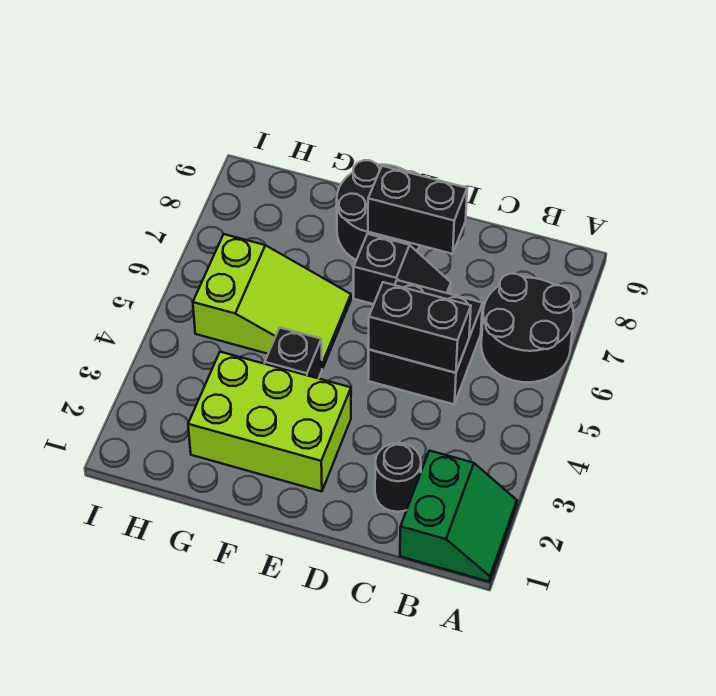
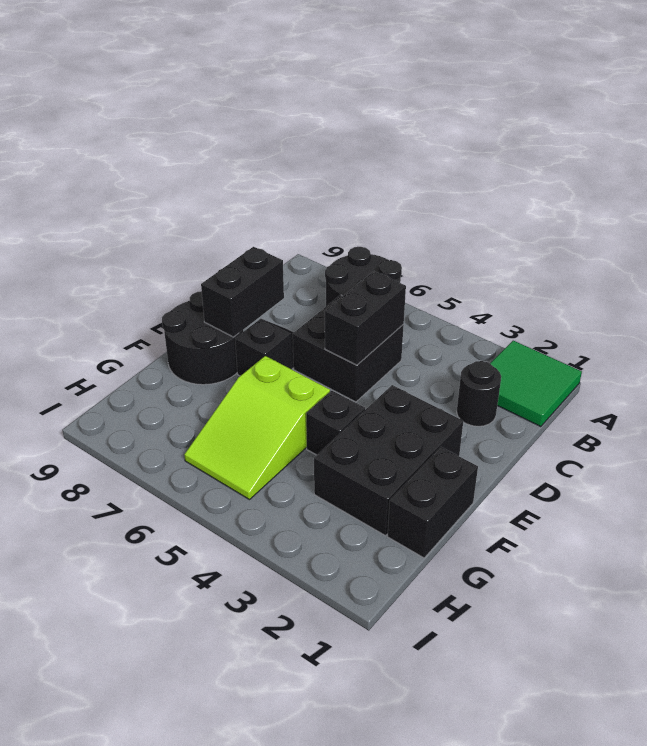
green slope A1:B2 level 1 top B -> green tile A1:B2 level 1
lime brick E2:G3 level 1 -> black brick E2:G3 level 1
none -> black brick F1:G1 level 1
lime slope F5:H6 level 1 top H -> lime slope F5:H6 level 1 top F

